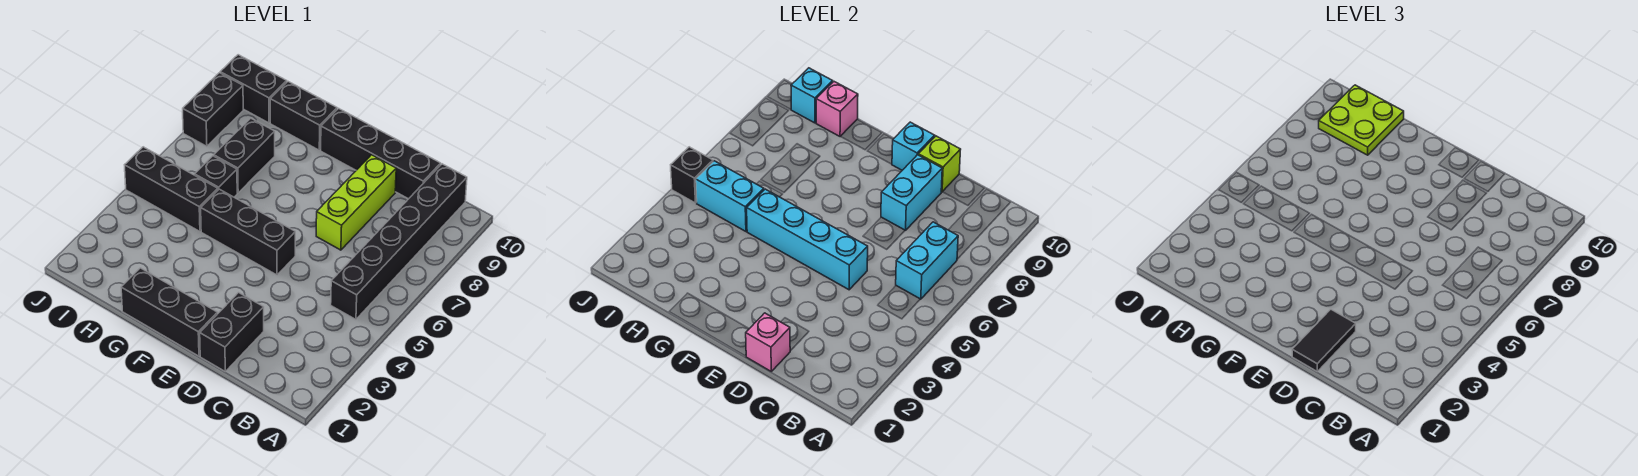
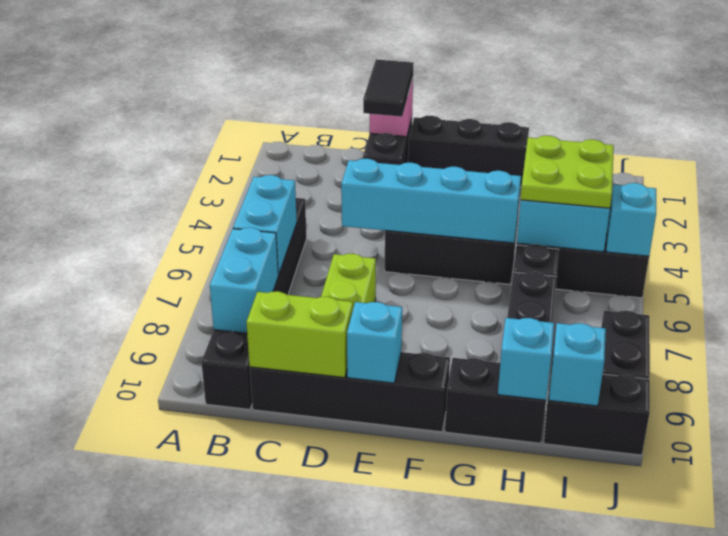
cyan brick D8:D9 level 2 -> cyan brick B8:B9 level 2
lime brick D10 level 2 -> lime brick C10:D10 level 2
lime plate H9:I10 level 3 -> lime plate H4:I5 level 3
pink brick H10 level 2 -> cyan brick H10 level 2
black brick J5 level 2 -> cyan brick J5 level 2

